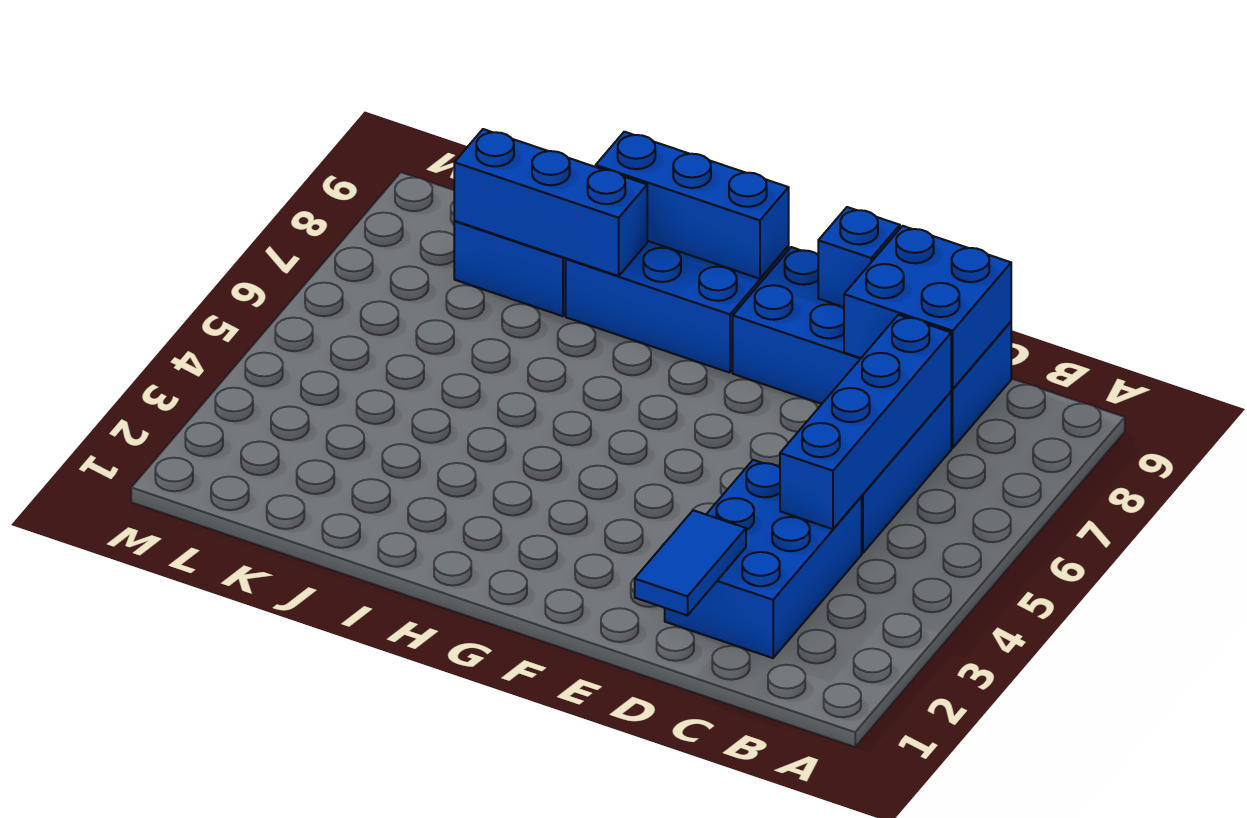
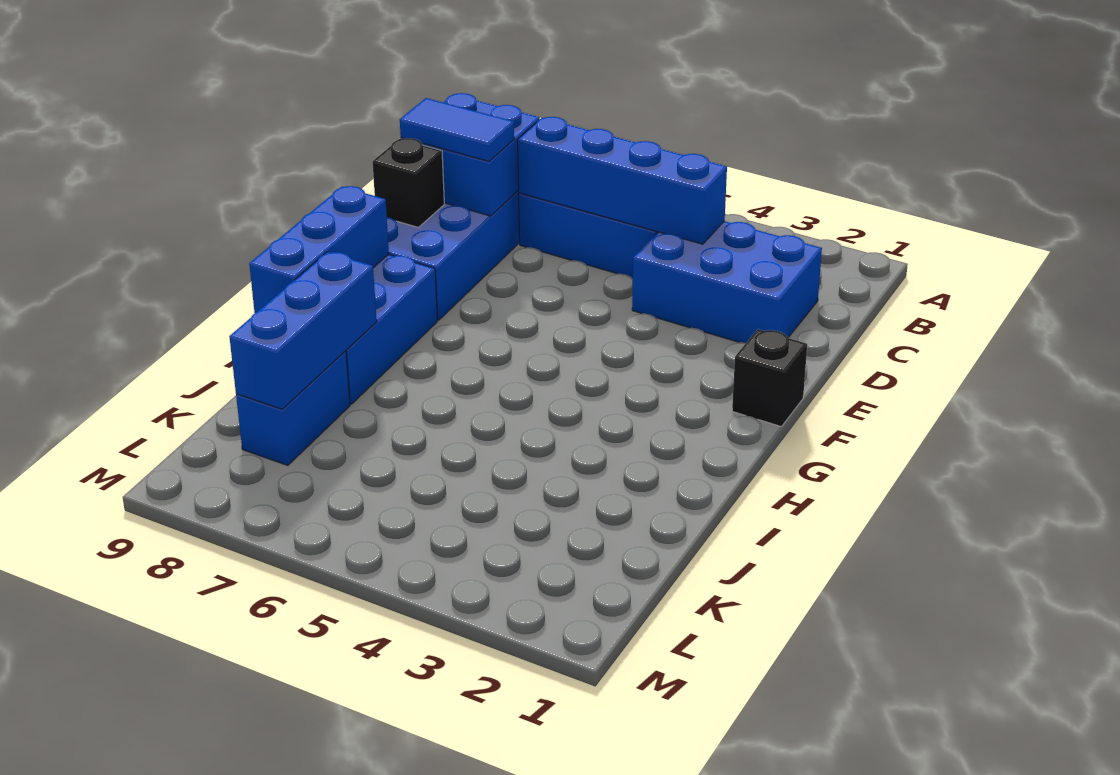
blue tile D1:D2 level 2 -> blue tile D8:D9 level 3
blue brick E9 level 2 -> black brick E9 level 2
none -> black brick F1 level 1

